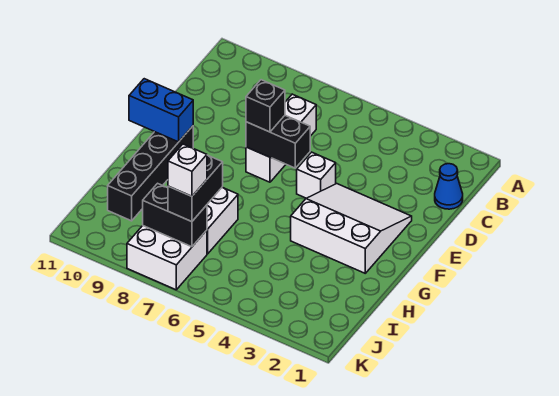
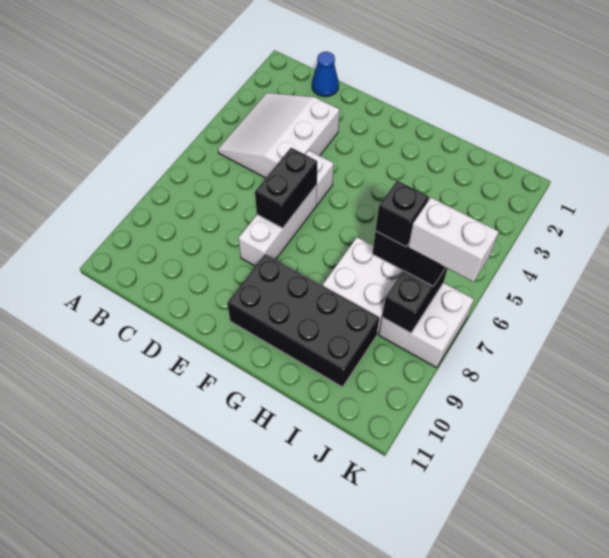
white brick C7:E7 level 1 -> white brick E6:E8 level 1
white slope E2:G4 level 1 top G -> white slope B3:D5 level 1 top D
black brick E7 level 3 -> black brick I7 level 4
black brick F10:I10 level 1 -> black brick F9:I10 level 1
blue brick F10:F11 level 2 -> none
white brick J7 level 4 -> white brick J7:K7 level 4

